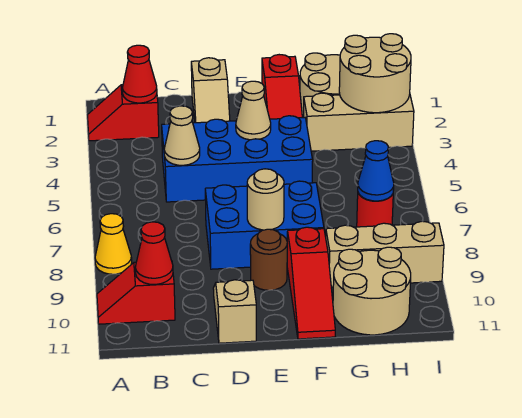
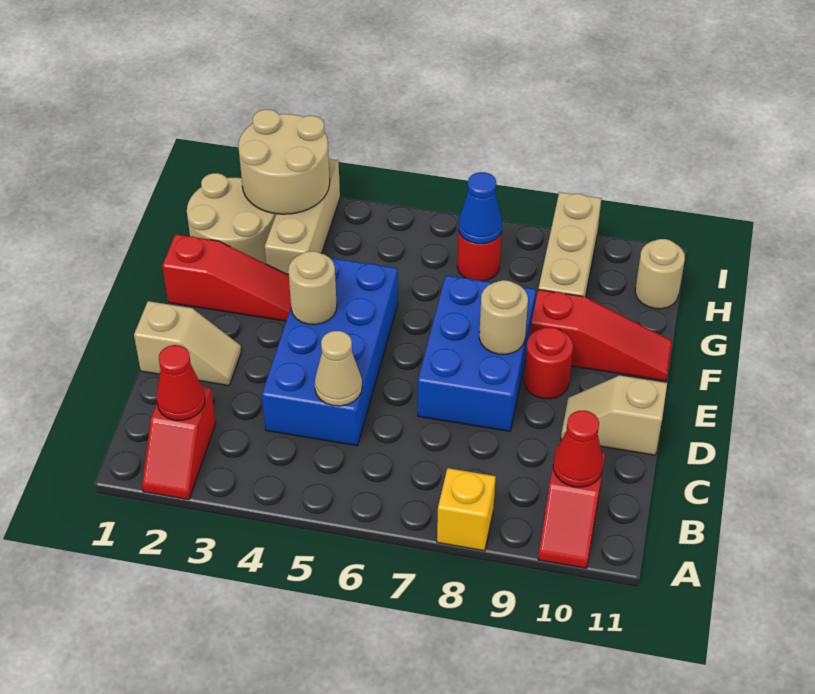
yellow cone A8 level 1 -> yellow brick A8 level 1
tan cone E4 level 2 -> tan round brick E4 level 2
brown round brick E9 level 1 -> red round brick E9 level 1
tan round brick G10:H11 level 1 -> tan round brick H11 level 1

